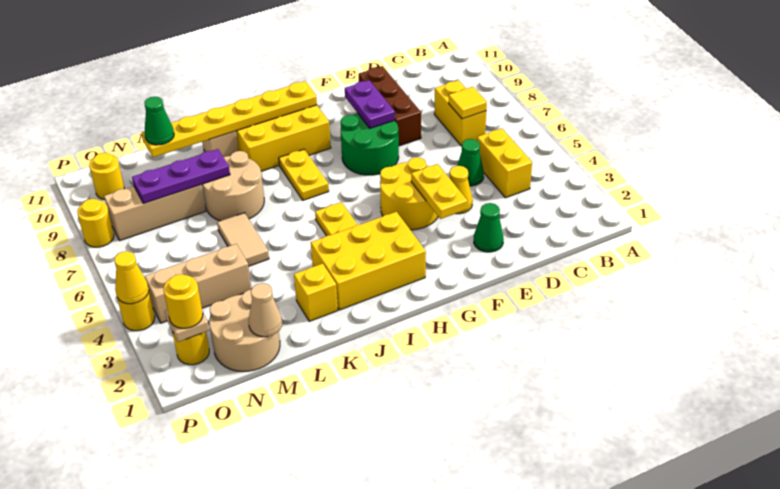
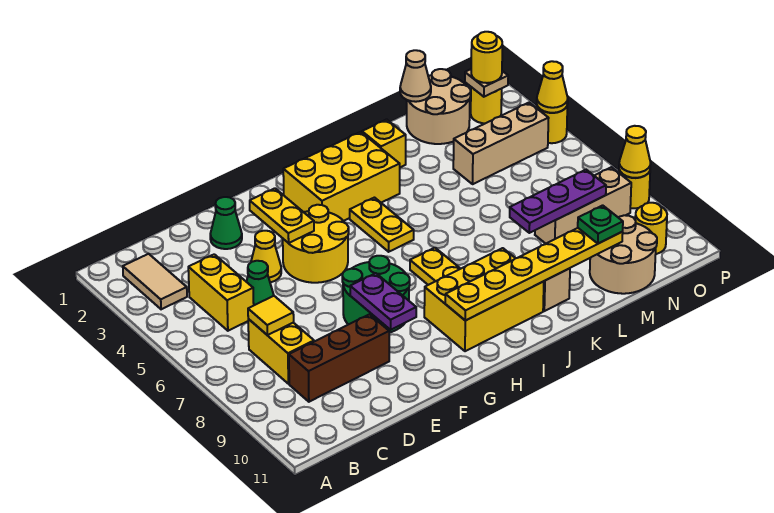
brown brick E8:E10 level 1 -> brown brick C9:E9 level 1
tan round brick K7:L8 level 1 -> tan round brick M10:N11 level 1
tan tile L5:L6 level 1 -> tan tile B2:B3 level 1
green cone M10 level 3 -> green plate M10 level 3
none -> yellow cone P8 level 2

